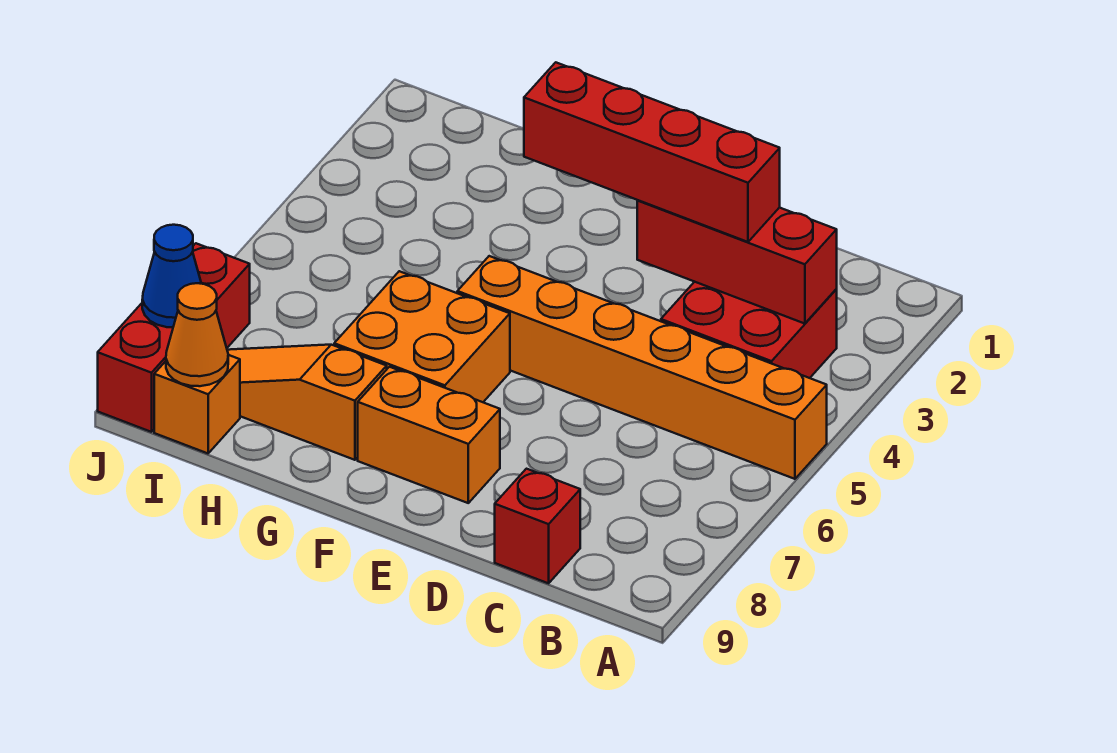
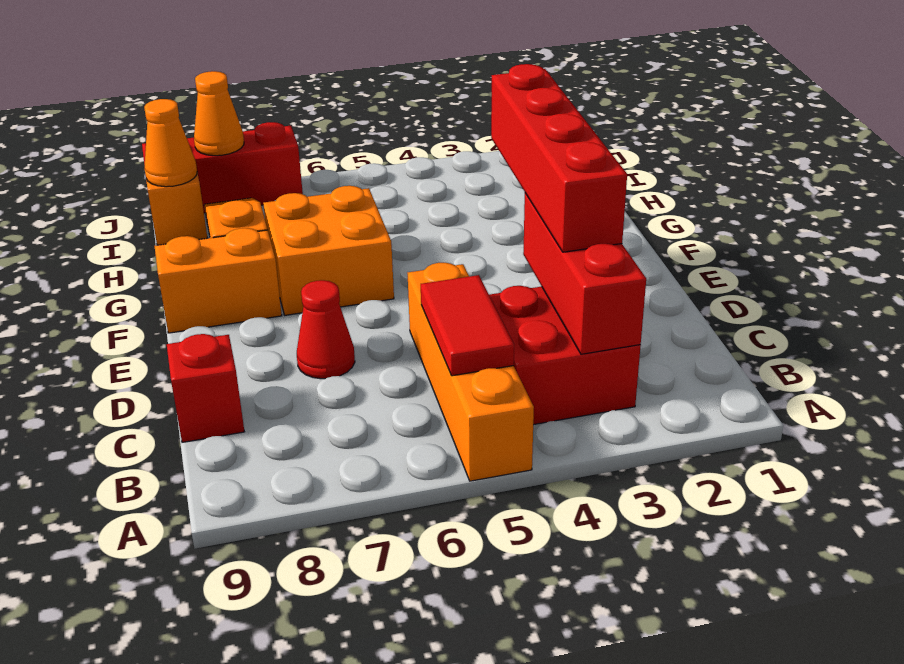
orange brick A5:F5 level 1 -> orange brick A5:D5 level 1
none -> red tile B5:C5 level 2
none -> red cone D7 level 1
orange brick E8:F8 level 1 -> orange brick F8:F9 level 1
blue cone J8 level 2 -> orange cone J8 level 2

